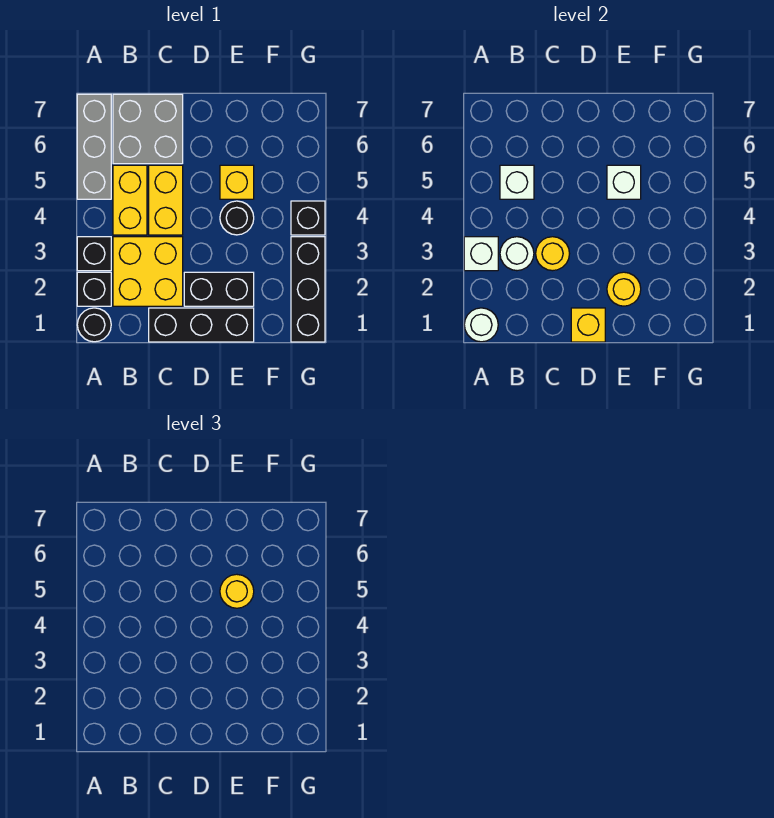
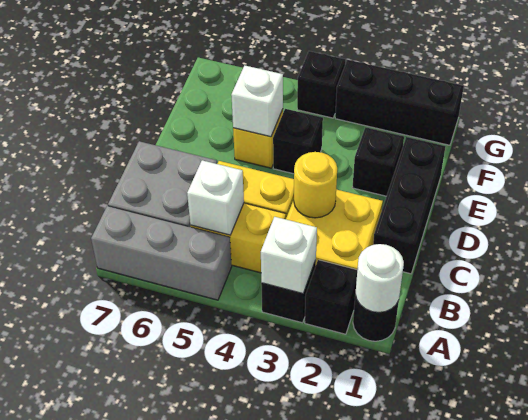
white round brick B3 level 2 -> none
yellow brick D1 level 2 -> none
black brick D2:E2 level 1 -> black brick E2 level 1
yellow round brick E2 level 2 -> none
black round brick E4 level 1 -> black brick E4 level 1
yellow round brick E5 level 3 -> none

